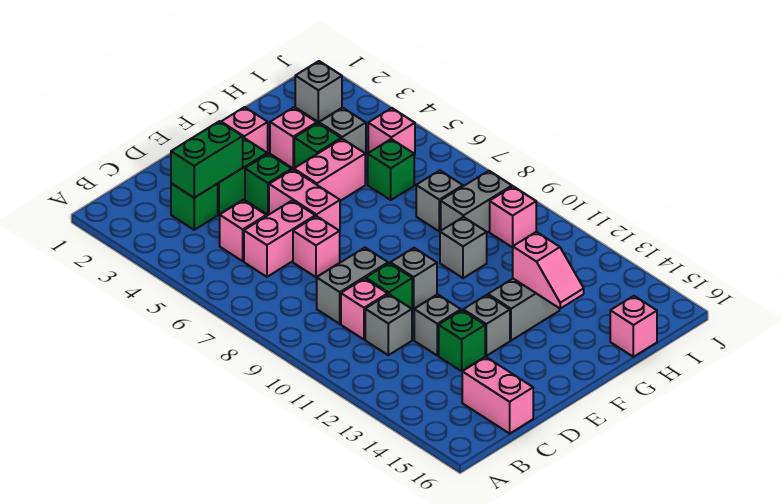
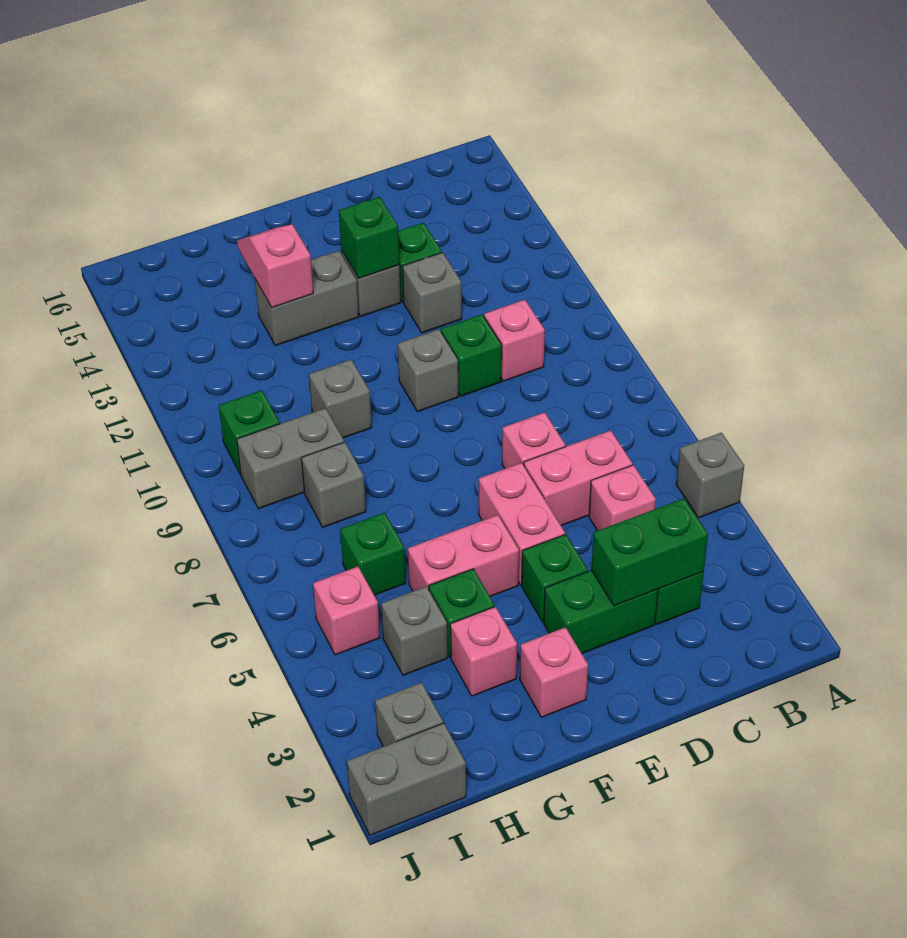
grey brick C9:D9 level 1 -> grey brick I1:J1 level 1
grey brick C11 level 1 -> grey brick A5 level 1
pink brick C15:C16 level 1 -> none
none -> green brick E13 level 2
pink brick H16 level 1 -> none
pink brick I10 level 1 -> green brick I10 level 1

